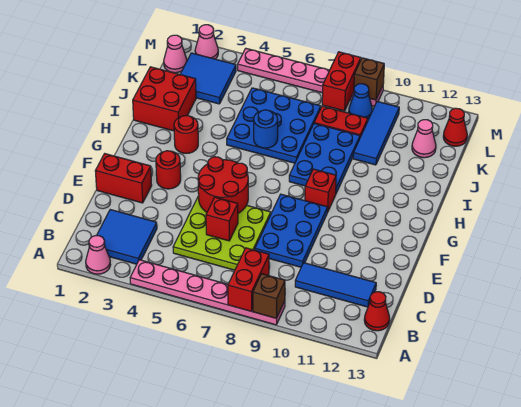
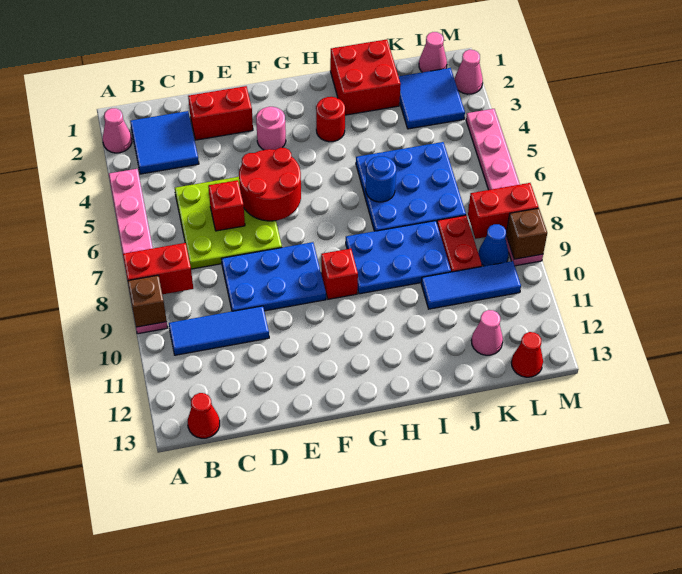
blue tile C10:C12 level 1 -> blue tile B10:D10 level 1
red brick E1:E2 level 1 -> red brick D2:E2 level 1
red round brick F3 level 1 -> pink round brick F3 level 1

